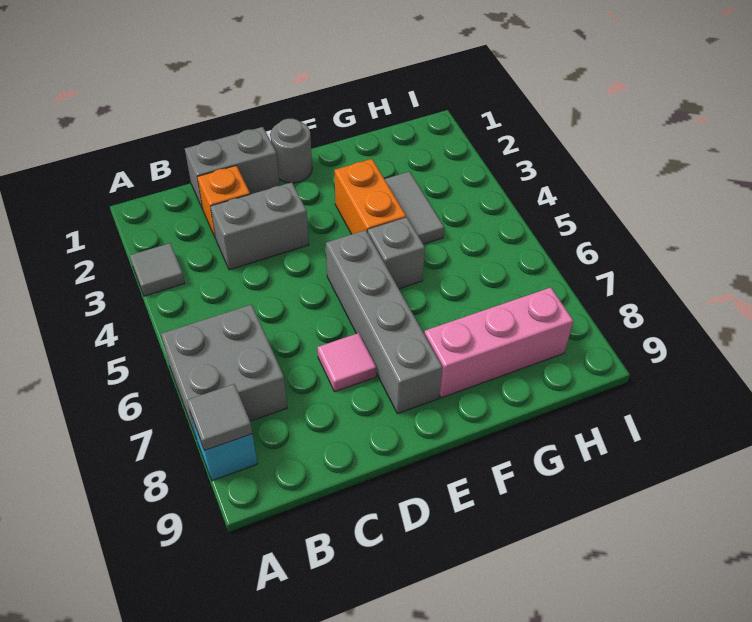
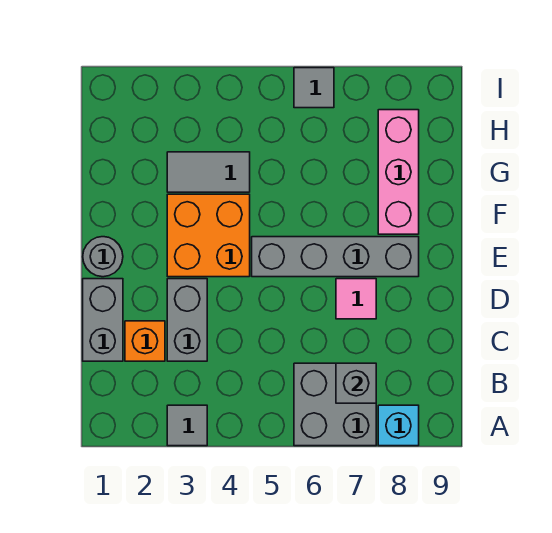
grey tile A8 level 2 -> grey tile I6 level 1
orange brick F3:F4 level 1 -> orange brick E3:F4 level 1
grey brick F5 level 1 -> grey brick B7 level 2

